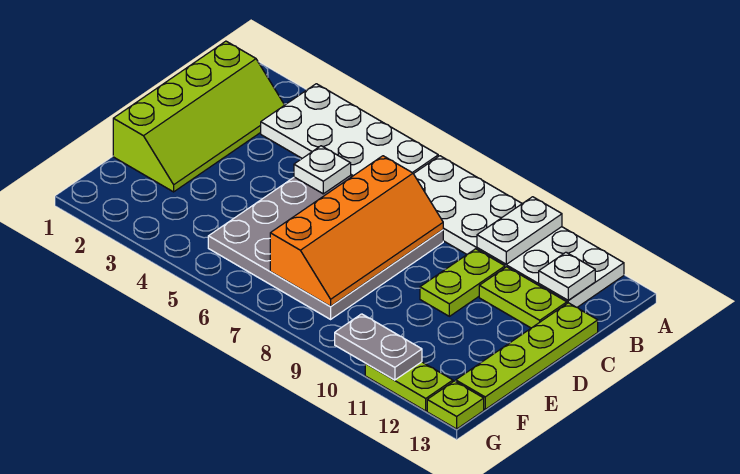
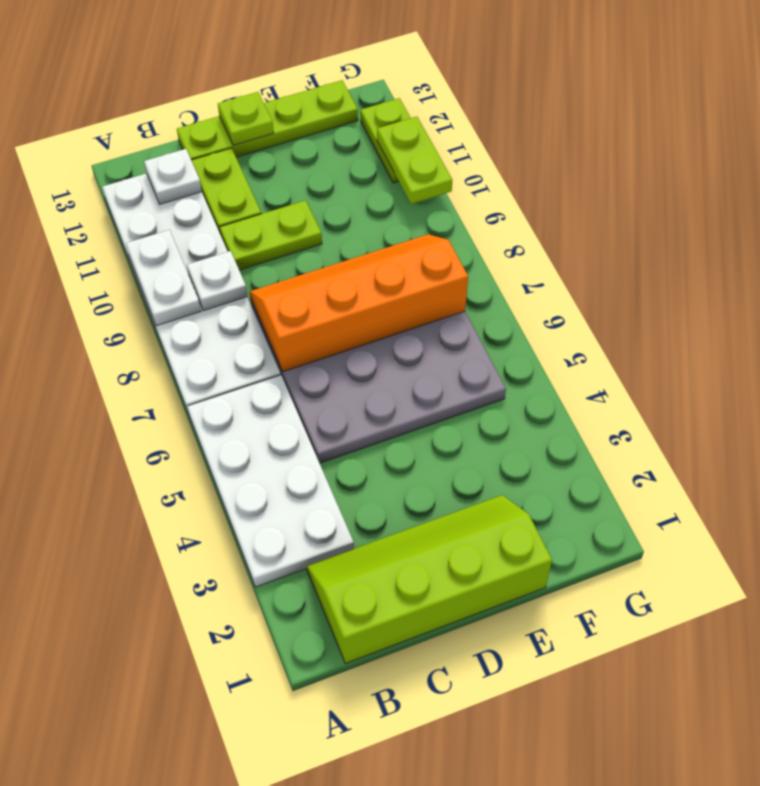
white plate A10:B10 level 2 -> white plate A9:A10 level 2
white plate C5 level 2 -> white plate B9 level 2
grey plate G10:G11 level 2 -> lime plate G10:G11 level 2
lime plate G13 level 1 -> lime plate D13 level 2

